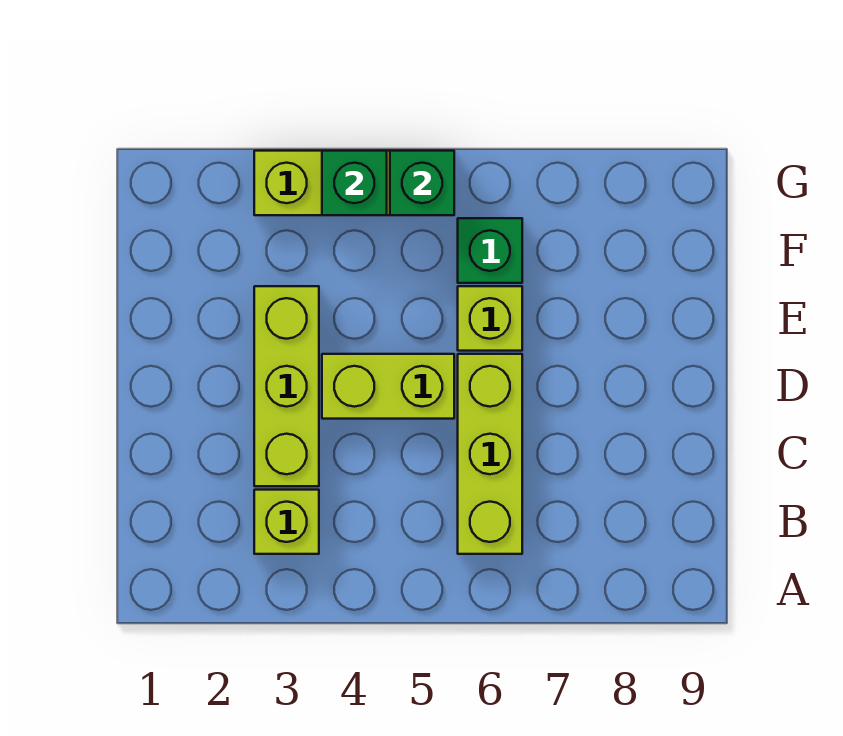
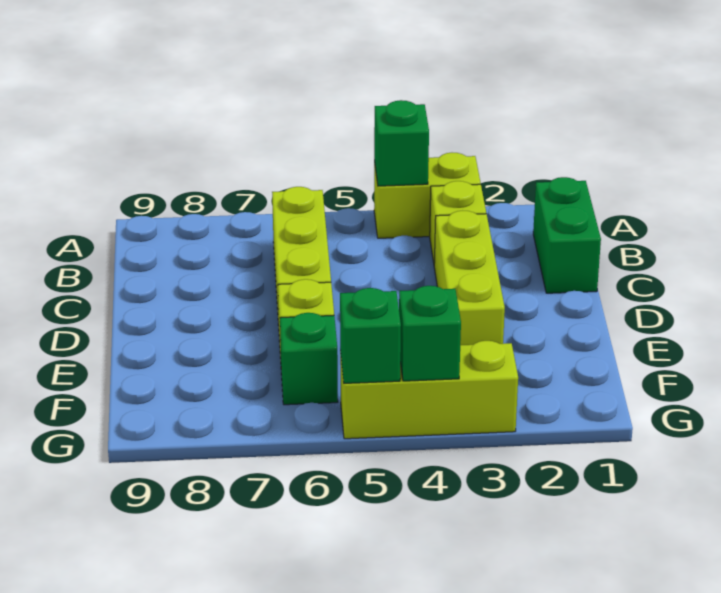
none -> green brick A4 level 2
none -> green brick B1:C1 level 1
lime brick D4:D5 level 1 -> lime brick A3:A4 level 1

